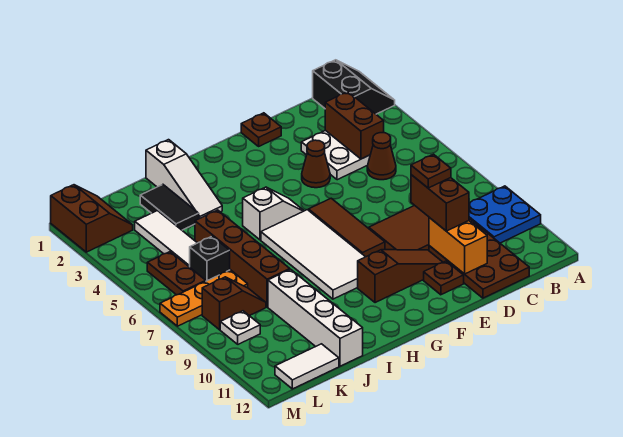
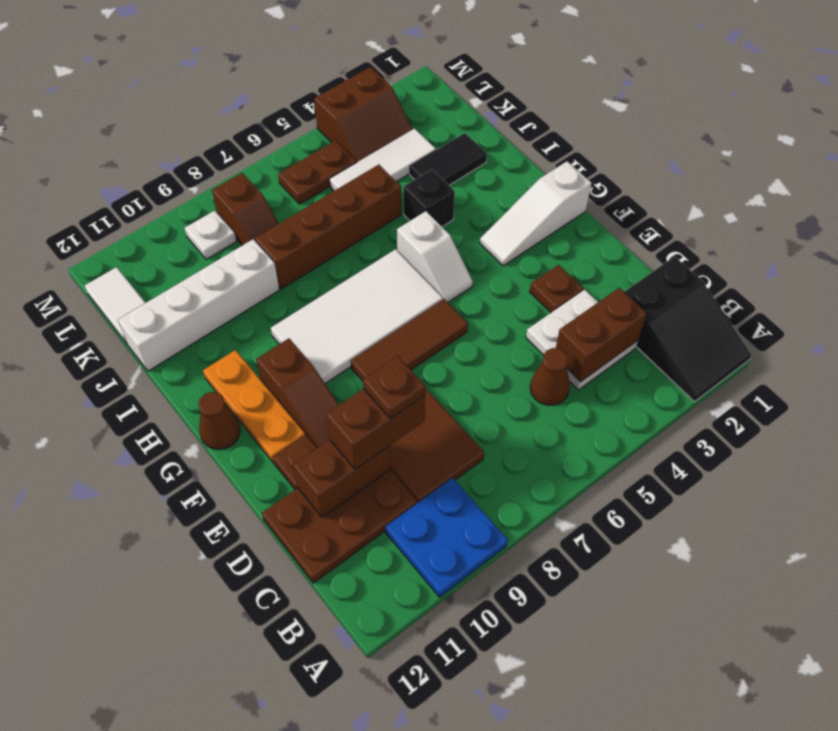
black slope A1:B2 level 1 top B -> black slope A1:C2 level 1 top C
orange brick D10:D11 level 2 -> brown brick D10:D11 level 2
brown plate E1 level 1 -> brown plate E3 level 1
brown cone E4 level 1 -> brown cone G12 level 1
white slope I1:I3 level 1 top 1 -> white slope G1:G3 level 1 top 1
black brick K6 level 1 -> black brick I4 level 1
orange plate K7:M7 level 1 -> orange plate F11:H11 level 1
brown slope L1:M2 level 1 top M -> brown slope L3:M4 level 1 top M

